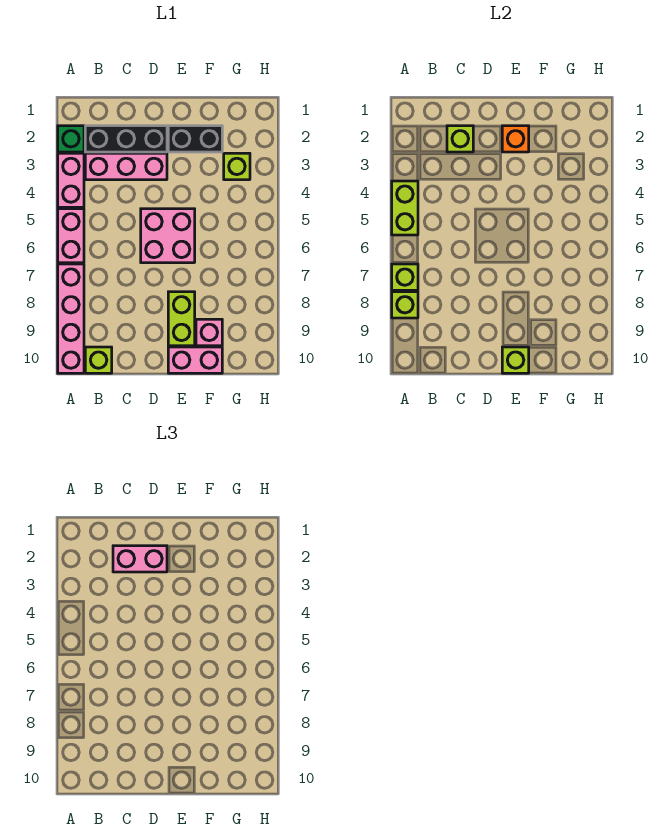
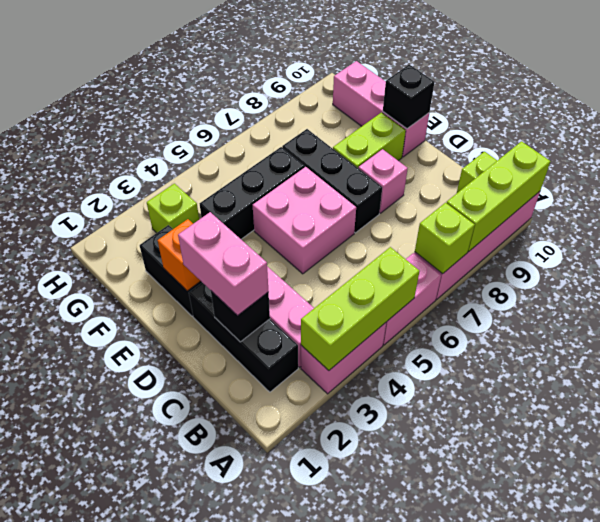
green brick A2 level 1 -> none
lime brick A4:A5 level 2 -> lime brick A3:A5 level 2
lime brick A8 level 2 -> lime brick A8:A10 level 2
lime brick C2 level 2 -> black brick C2 level 2
none -> black brick D7:F7 level 1
pink brick E10:F10 level 1 -> pink brick E10:G10 level 1
lime brick E10 level 2 -> black brick E10 level 2
none -> black brick F4:F6 level 1
pink brick F9 level 1 -> pink brick D8 level 1

